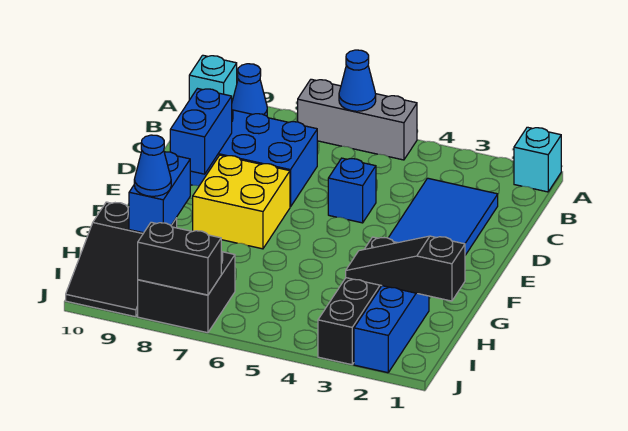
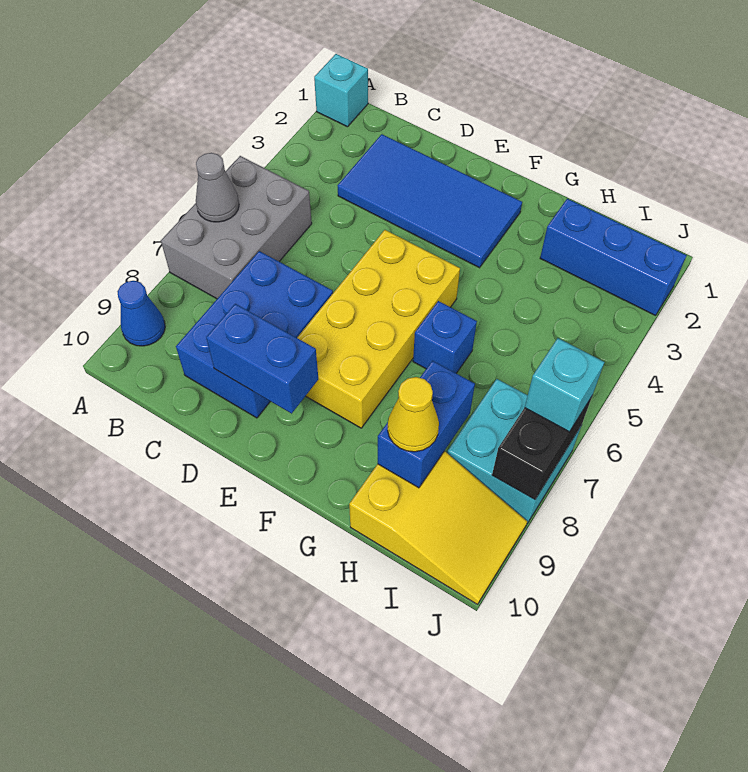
grey brick A5:A7 level 1 -> grey brick A5:B7 level 1
blue cone A6 level 2 -> grey cone A6 level 2
cyan brick A10 level 1 -> cyan brick J7 level 3
blue brick D5 level 1 -> blue brick G6 level 1
yellow brick E7:F8 level 1 -> yellow brick E5:F8 level 1
black brick G3:J3 level 1 -> none
blue brick G9:H9 level 2 -> blue brick H8:H9 level 2
black slope H1:H3 level 2 top 1 -> none
black slope H9:J10 level 1 top H -> yellow slope H9:J10 level 1 top H
blue cone H9 level 3 -> yellow cone H9 level 3
black brick I7:J8 level 1 -> cyan brick I7:J8 level 1

